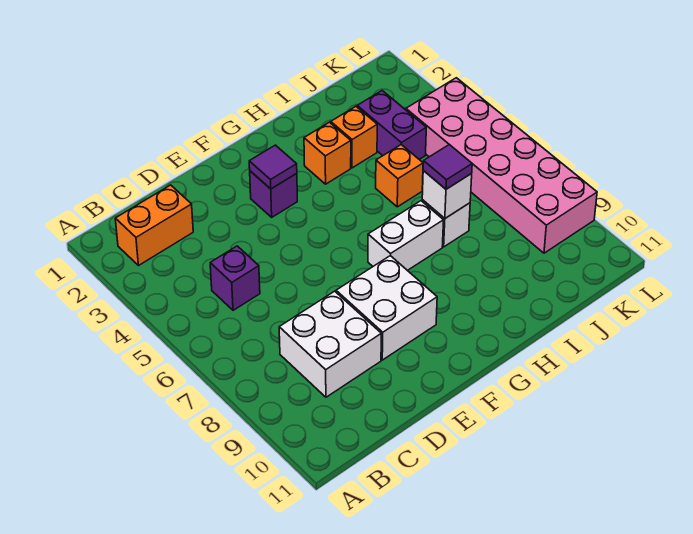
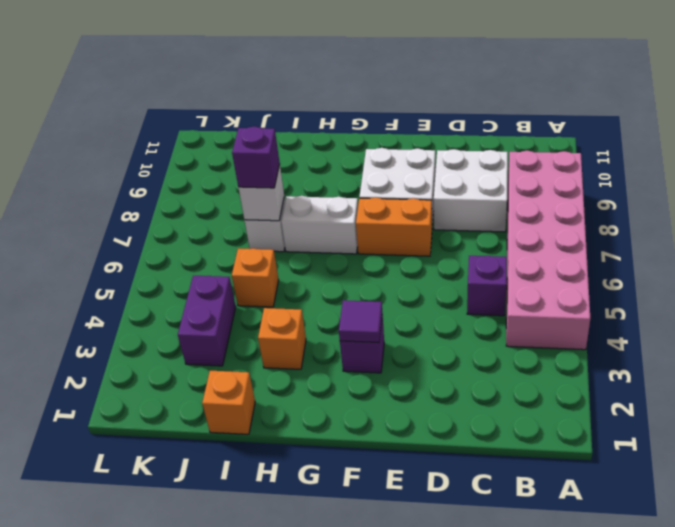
orange brick B2:C2 level 1 -> orange brick E7:F7 level 1
orange brick I3 level 1 -> orange brick I1 level 1
purple tile I7 level 3 -> purple brick I7 level 3
pink brick K4:L9 level 1 -> pink brick A4:B9 level 1

